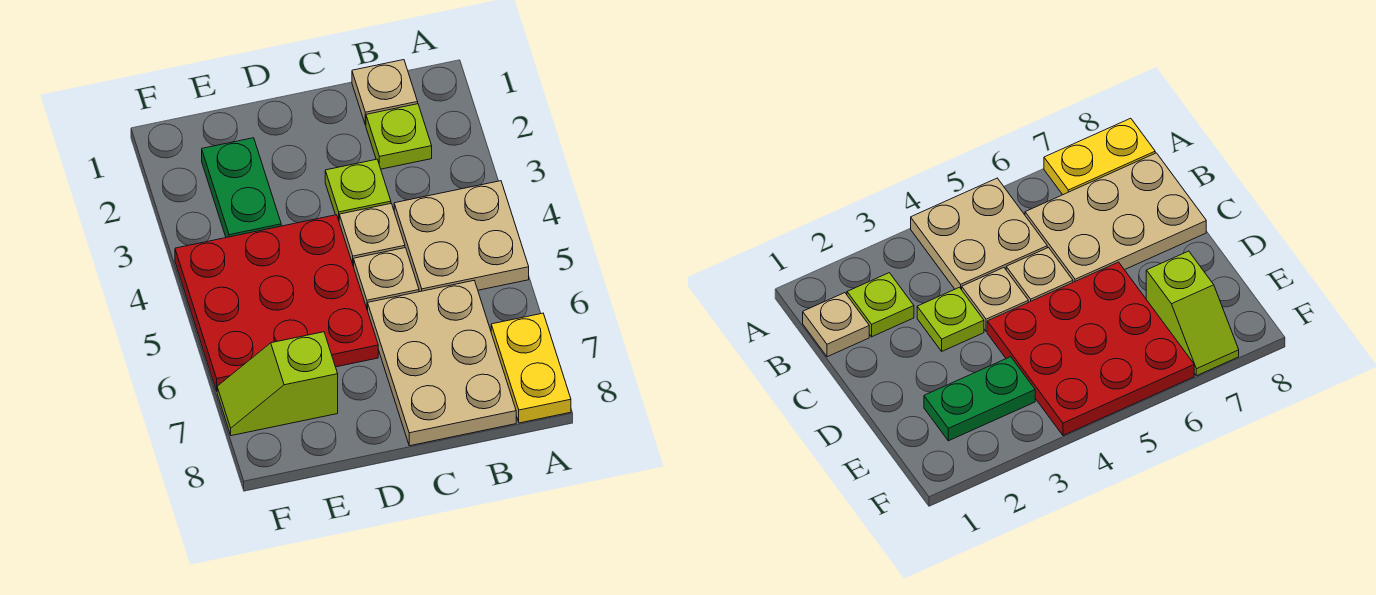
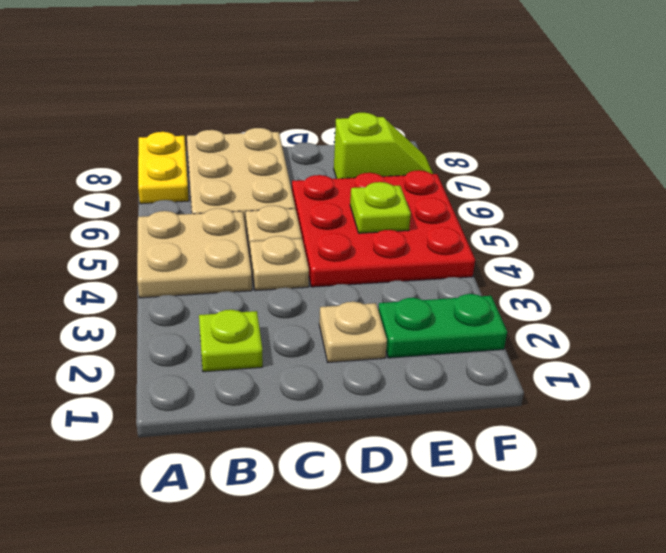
tan plate B1 level 1 -> tan plate D2 level 1
lime plate C3 level 1 -> lime plate E5 level 2
green plate E2:E3 level 1 -> green plate E2:F2 level 1

